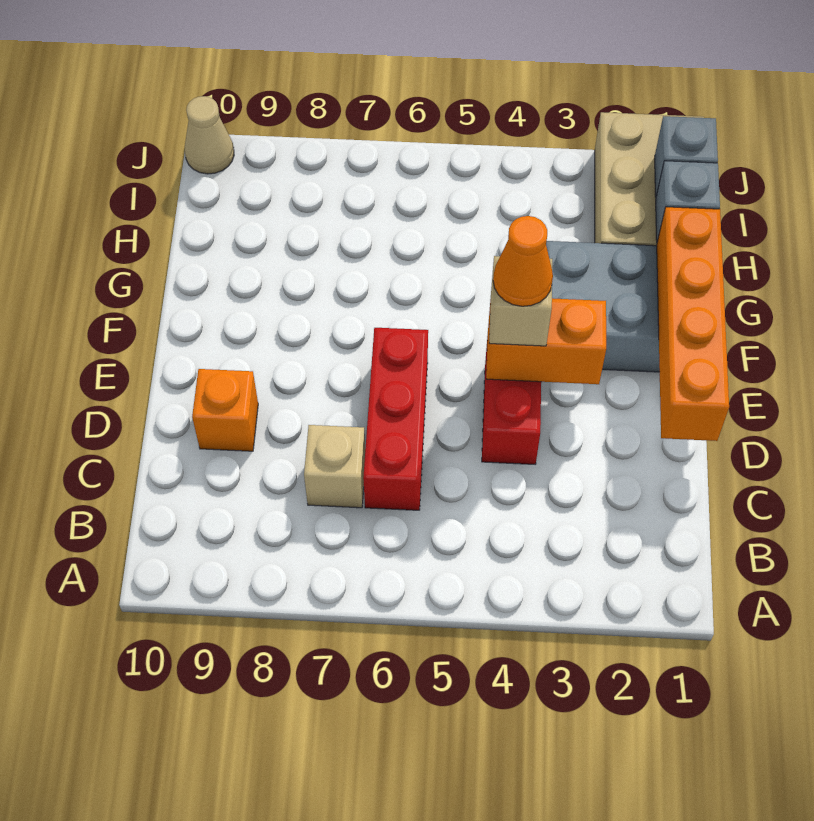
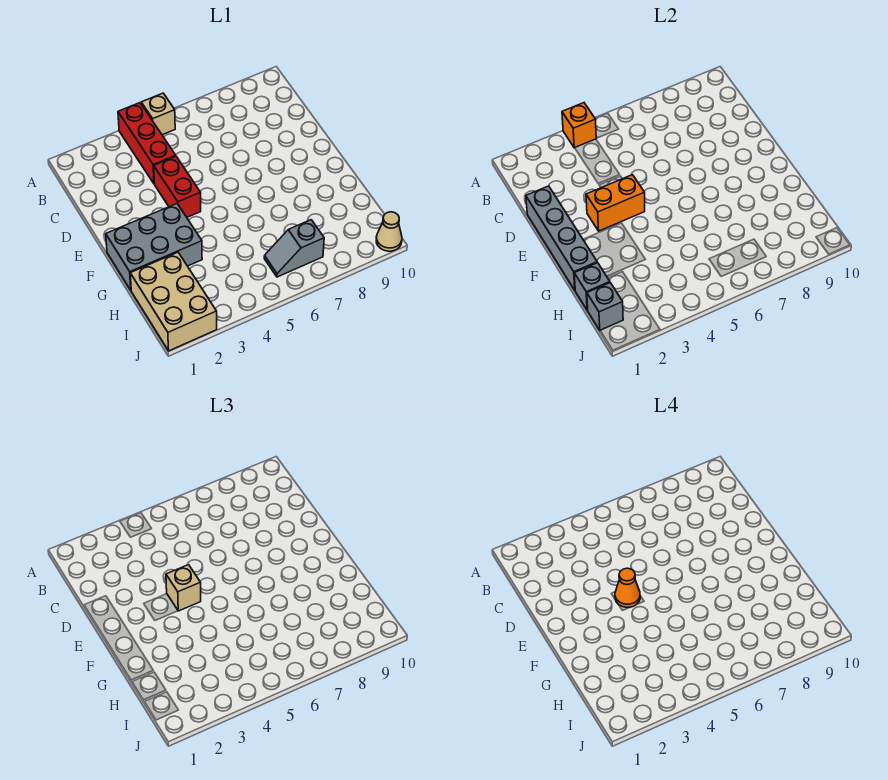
red brick C6:E6 level 1 -> red brick A4:C4 level 1
tan brick C7 level 1 -> tan brick A5 level 1
orange brick D1:G1 level 2 -> grey brick D1:G1 level 2
orange brick D9 level 1 -> orange brick A4 level 2
none -> grey slope I6:I7 level 1 top 7

